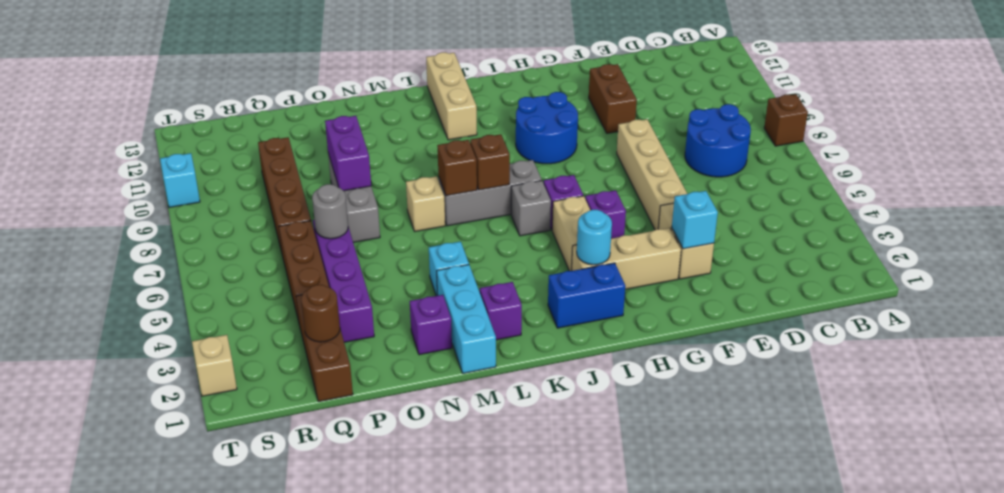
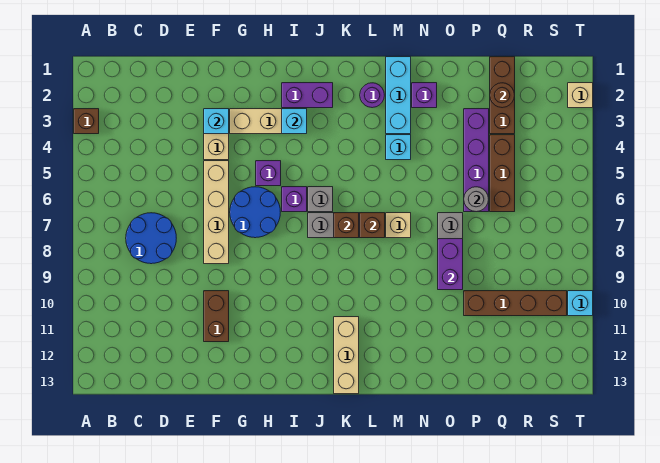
brown brick A8 level 1 -> brown brick A3 level 1
blue round brick H9:I10 level 1 -> blue round brick G6:H7 level 1
blue brick I2:J2 level 1 -> purple brick I2:J2 level 1
cyan round brick I3 level 2 -> cyan brick I3 level 2
tan brick I4:I5 level 1 -> none
purple brick L2 level 1 -> purple round brick L2 level 1
brown brick Q7:Q10 level 1 -> brown brick P10:S10 level 1

